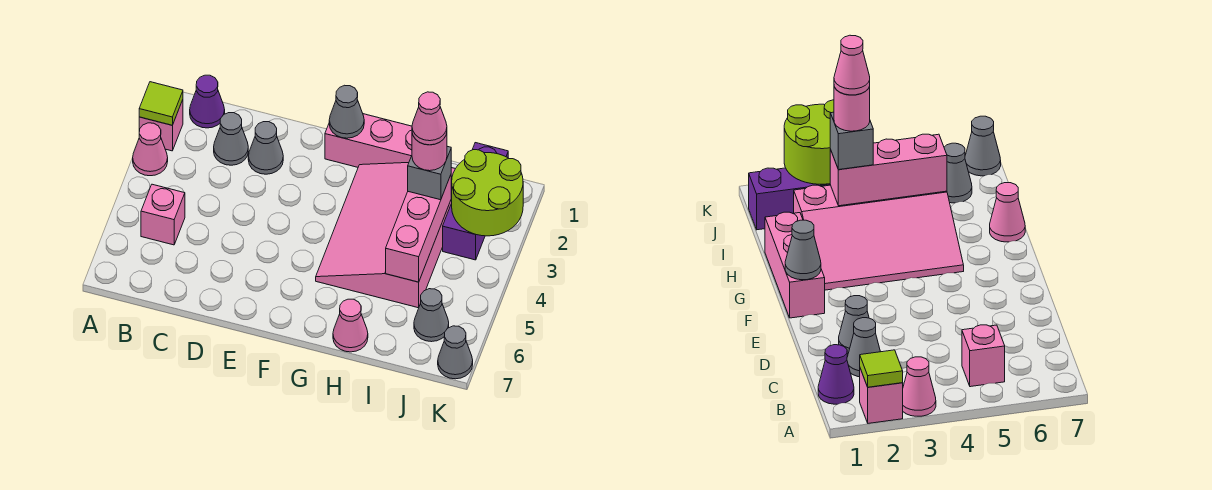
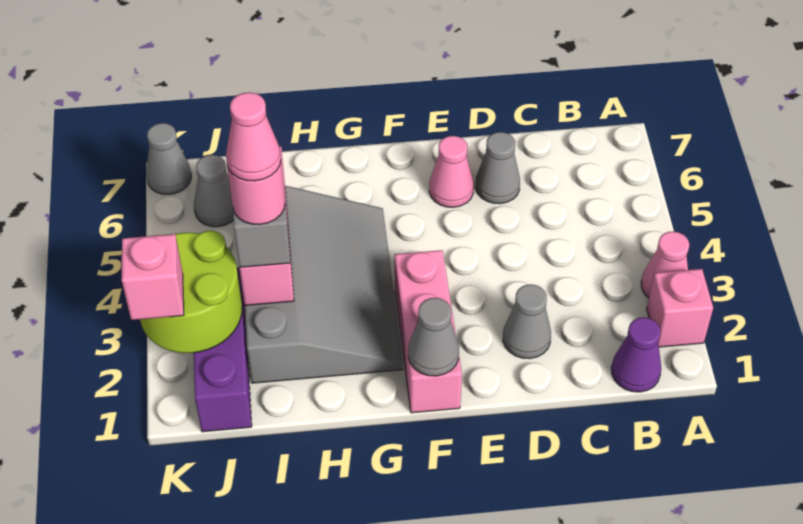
lime tile A2 level 2 -> none
pink brick B5 level 1 -> pink brick K2 level 3
grey cone C2 level 1 -> grey cone D6 level 1
pink brick F1:H1 level 1 -> pink brick F1:F3 level 1
pink slope G2:I5 level 1 top I -> grey slope G2:I5 level 1 top I
pink cone H7 level 1 -> pink cone E6 level 1

